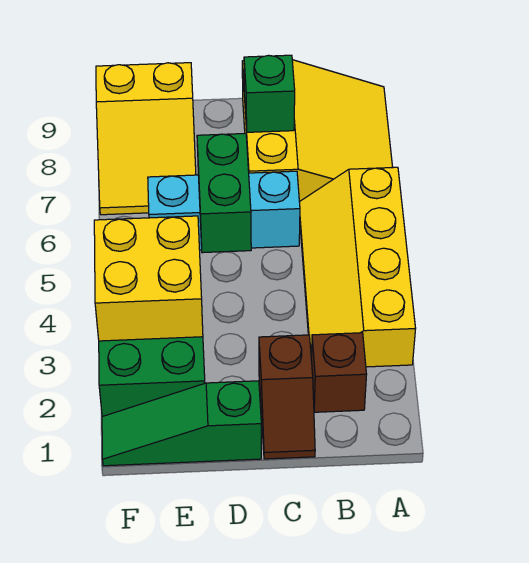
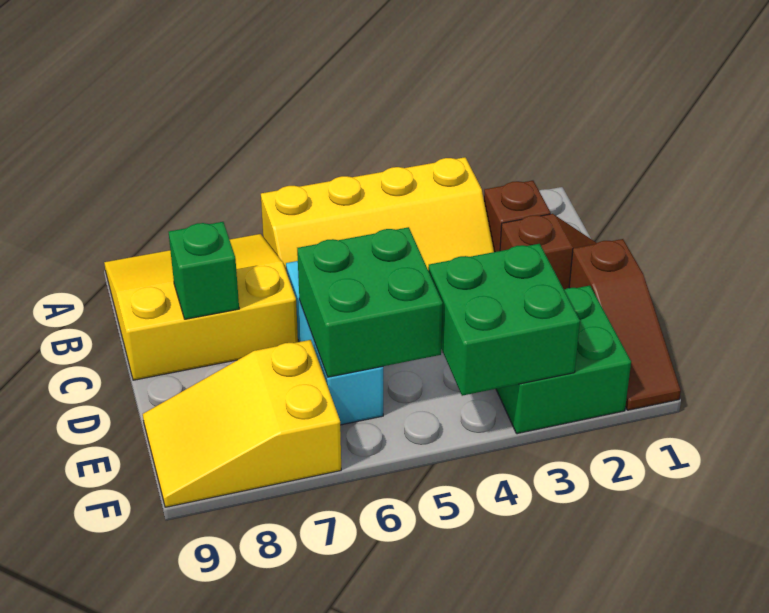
green slope D1:F1 level 1 top D -> brown slope D1:F1 level 1 top D
green brick D5:D6 level 2 -> green brick D5:E6 level 2
yellow brick E3:F4 level 2 -> green brick E3:F4 level 2
yellow slope E7:F9 level 1 top 9 -> yellow slope E7:F9 level 1 top 7

